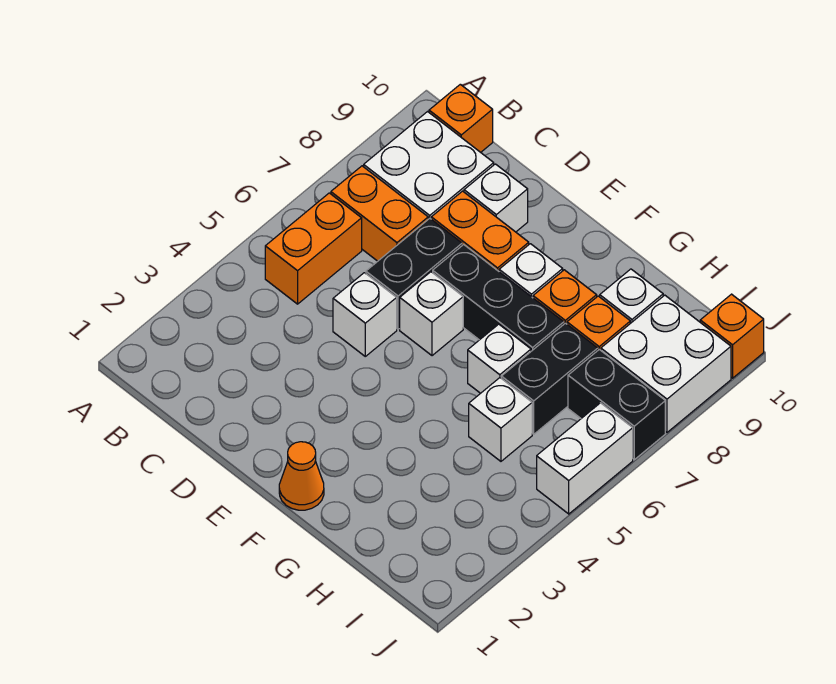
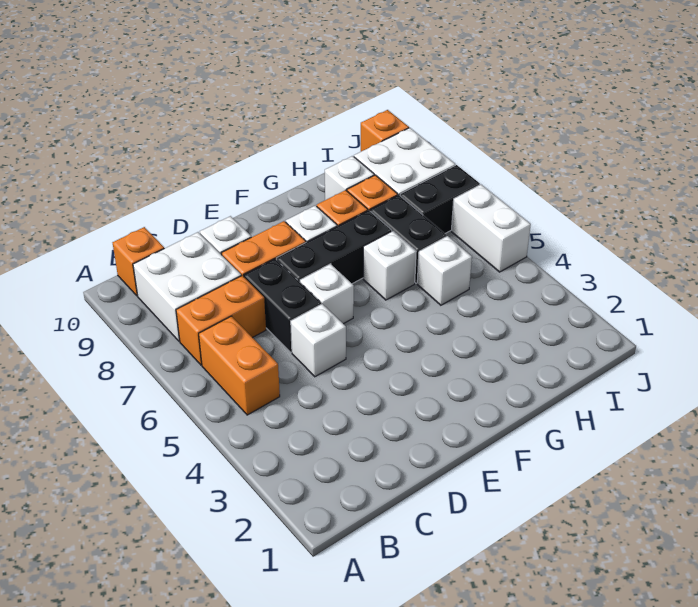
orange cone F1 level 1 -> none

